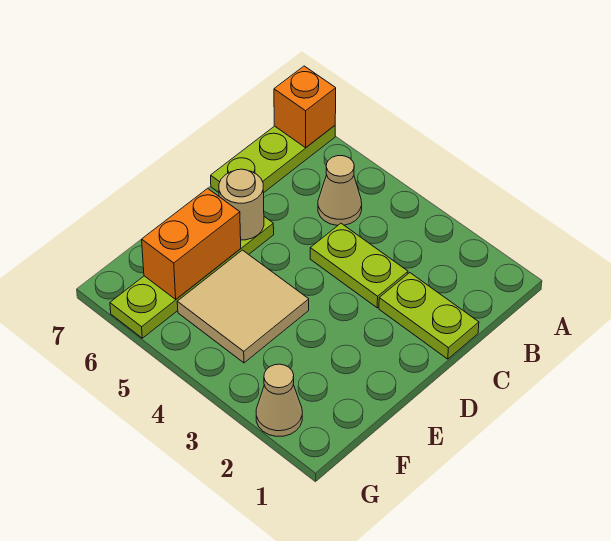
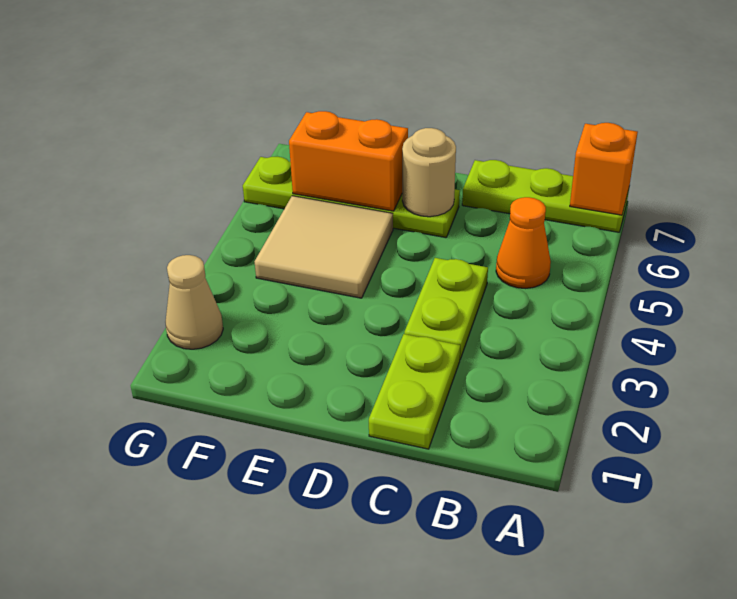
tan cone B5 level 1 -> orange cone B5 level 1

